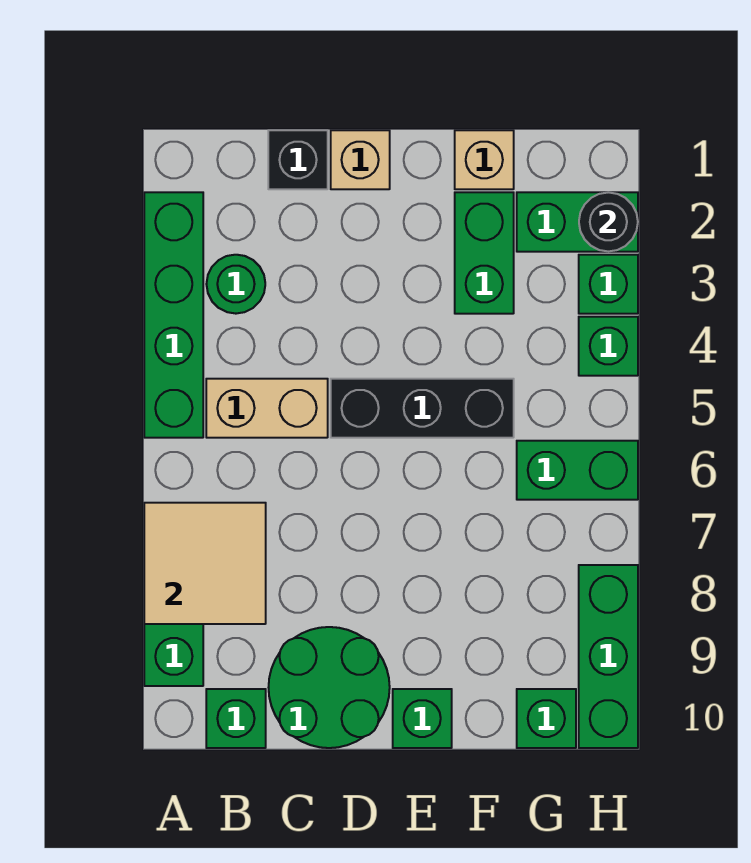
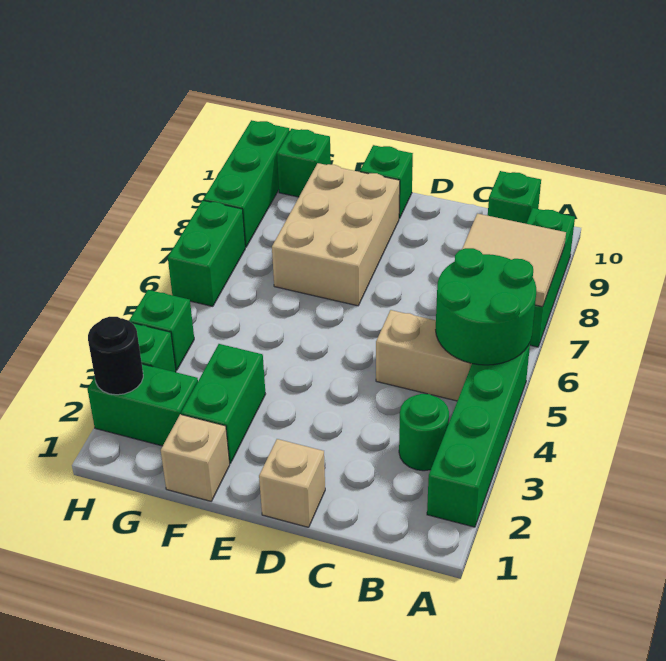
black brick C1 level 1 -> none
green round brick C9:D10 level 1 -> green round brick A5:B6 level 2
black brick D5:F5 level 1 -> none
none -> tan brick E7:F9 level 1
green brick G6:H6 level 1 -> green brick H6:H7 level 1

